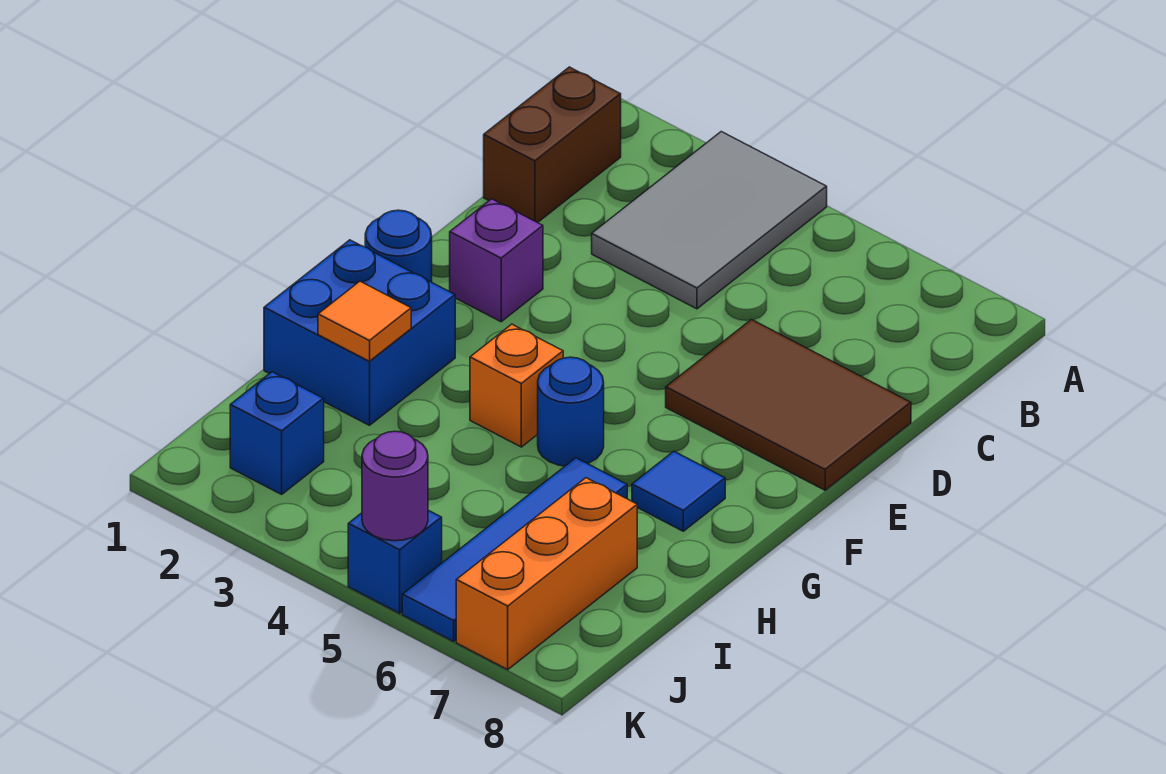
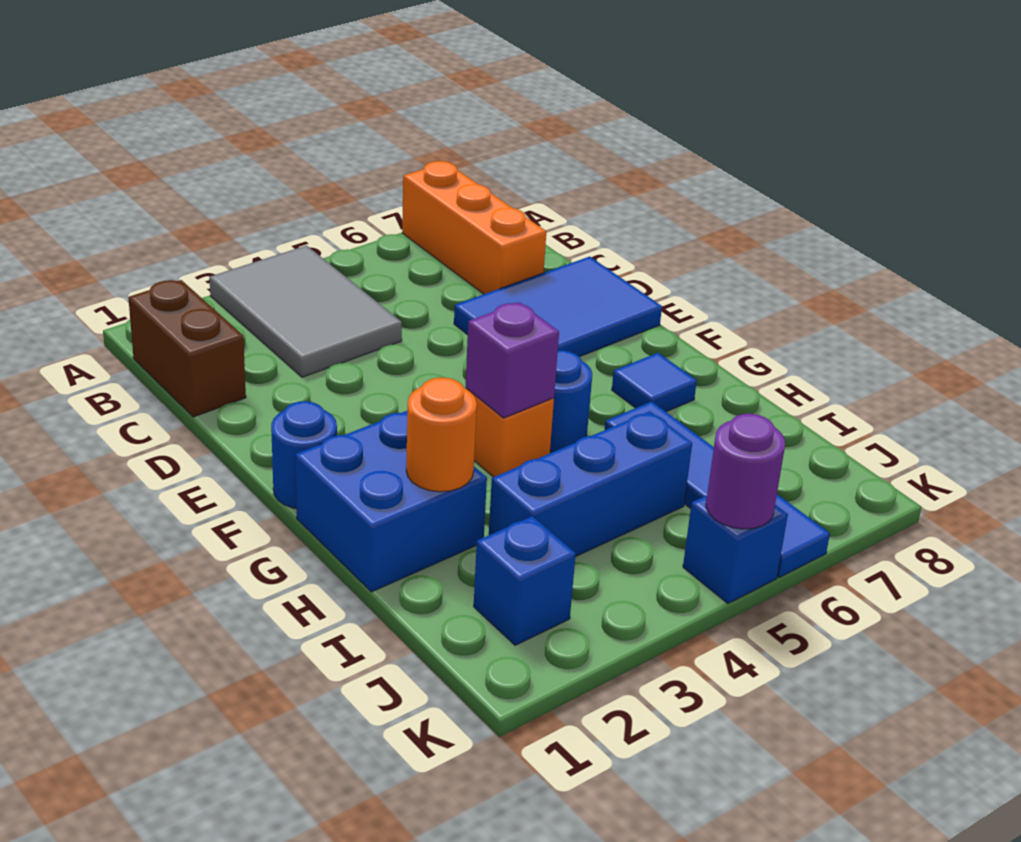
brown tile D6:E8 level 1 -> blue tile D6:E8 level 1
purple brick E2 level 1 -> purple brick G4 level 2
orange tile H2 level 2 -> orange round brick H2 level 2
none -> blue brick I3:I5 level 1
orange brick I7:K7 level 1 -> orange brick A7:C7 level 1

